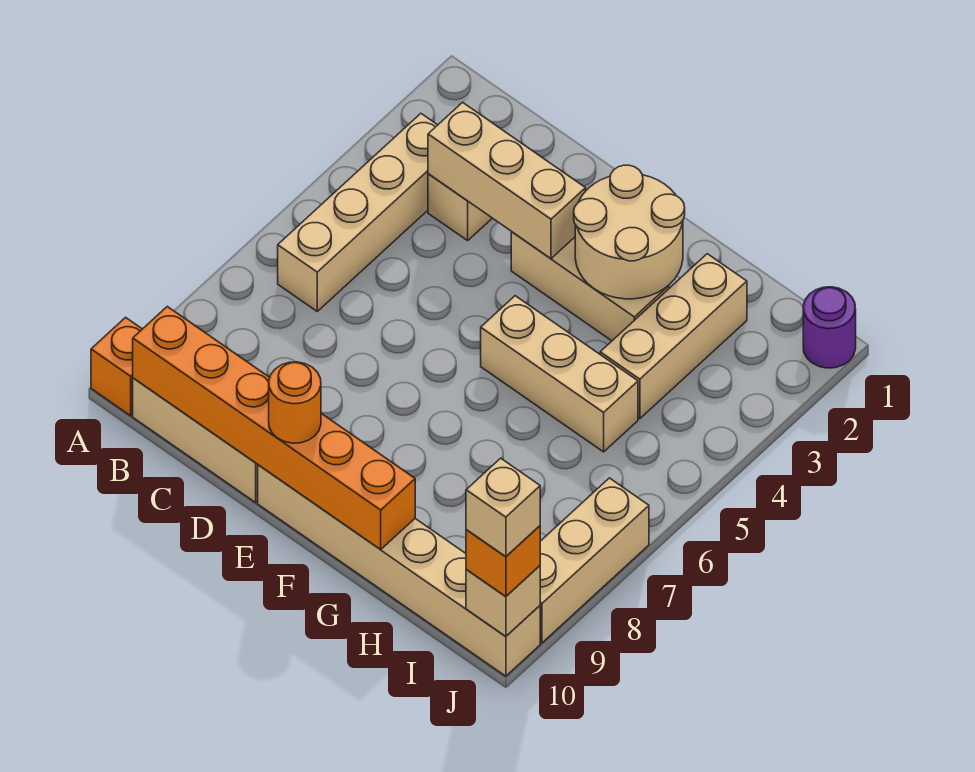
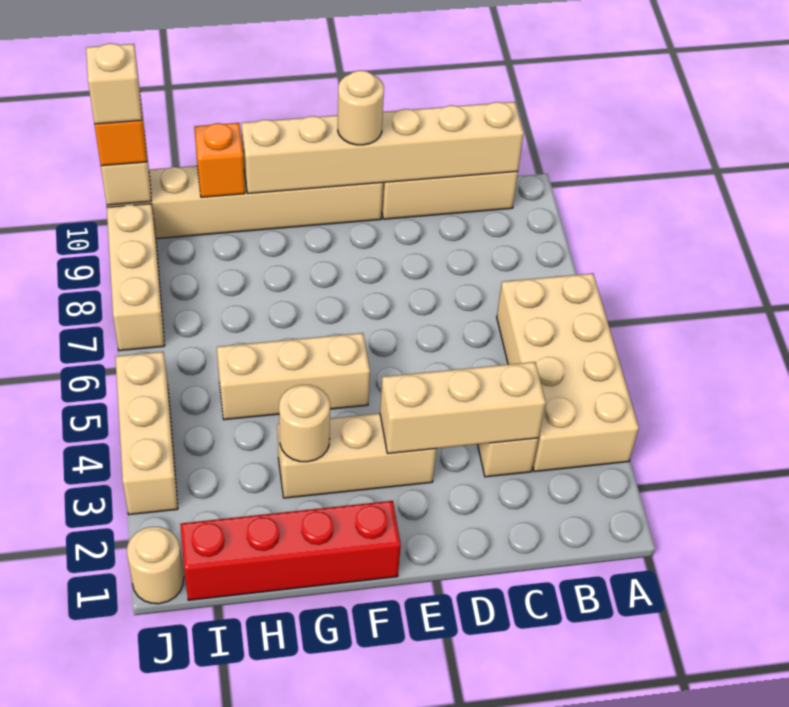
orange brick A10 level 1 -> orange brick H10 level 2
tan brick B3:B6 level 1 -> tan brick A3:B6 level 1
orange brick B10:G10 level 2 -> tan brick B10:G10 level 2
orange round brick E10 level 3 -> tan round brick E10 level 3
none -> red brick F1:I1 level 1
tan round brick F2:G3 level 2 -> tan round brick G3 level 2
tan brick H2:H4 level 1 -> tan brick J3:J5 level 1
purple round brick J1 level 1 -> tan round brick J1 level 1

